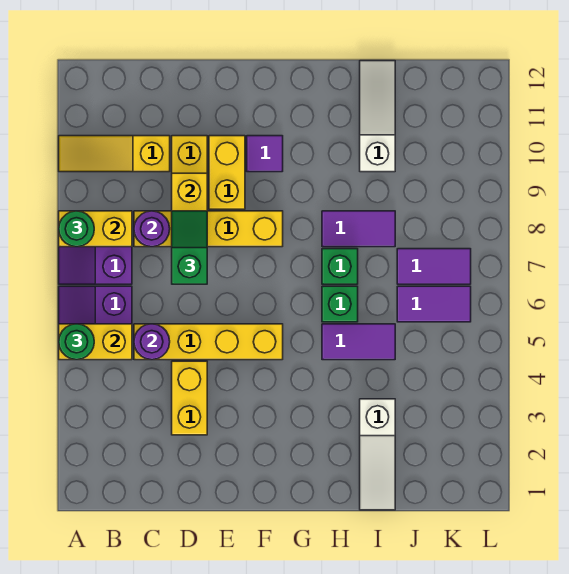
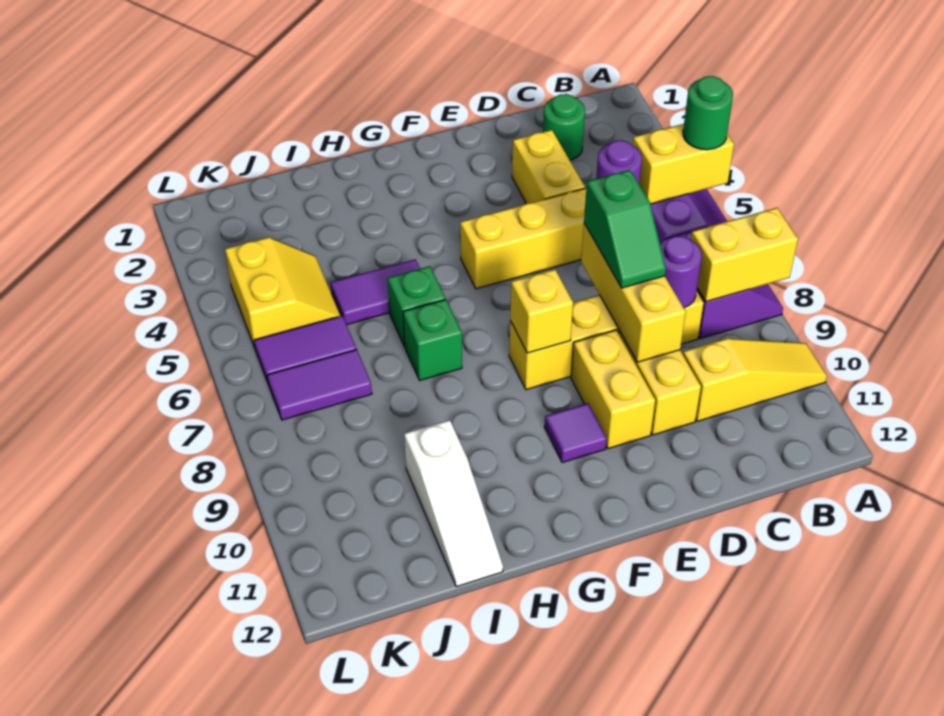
green round brick A8 level 3 -> green round brick C2 level 1
none -> yellow brick F8 level 2
purple tile H8:I8 level 1 -> none
white slope I1:I3 level 1 top 3 -> none
none -> yellow slope J4:K5 level 1 top K

